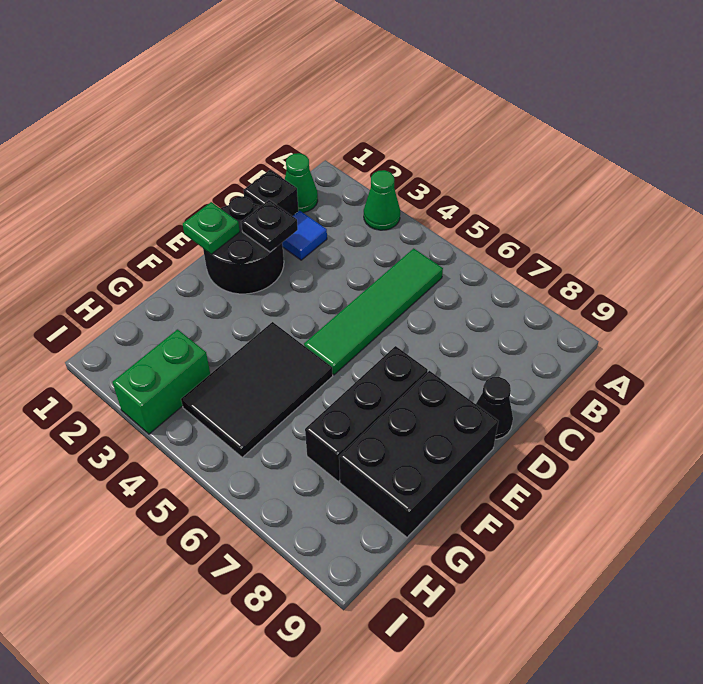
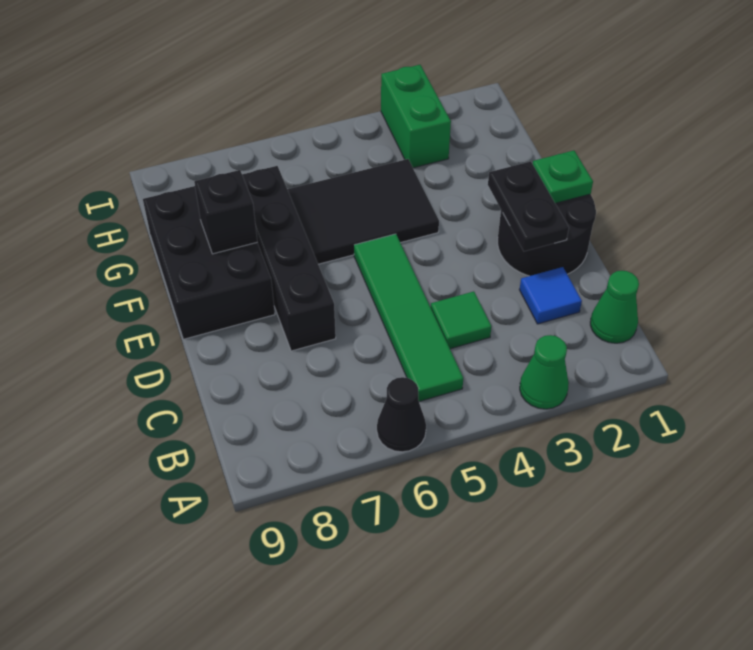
black brick C1 level 1 -> black brick F8 level 2
none -> green tile C4 level 1
black plate D2 level 2 -> black plate D2:E2 level 2
black cone D9 level 1 -> black cone A6 level 1
black brick E7:G7 level 1 -> black brick D7:G7 level 1
black tile F4:H5 level 1 -> black tile F4:G6 level 1

